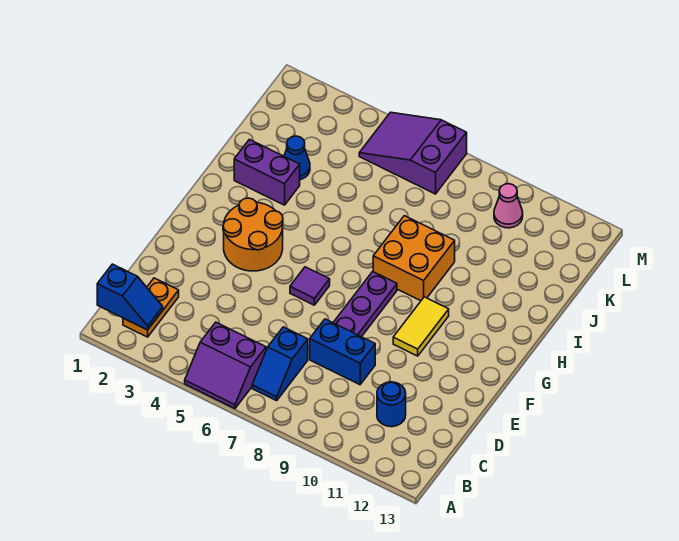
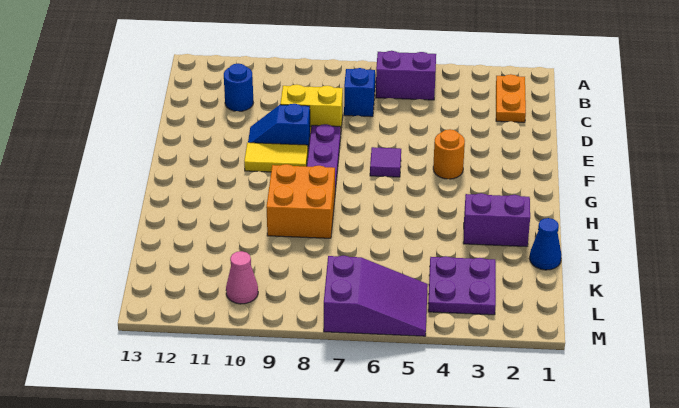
blue slope B1:B2 level 2 top 1 -> blue slope E9:E10 level 1 top 9
blue brick D8:D9 level 1 -> yellow brick D8:D9 level 1
orange round brick F3:G4 level 1 -> orange round brick F4 level 1
yellow tile F10:G10 level 1 -> yellow tile F9:F10 level 1
blue cone J3 level 1 -> blue cone J1 level 1
none -> purple plate K3:L4 level 1

